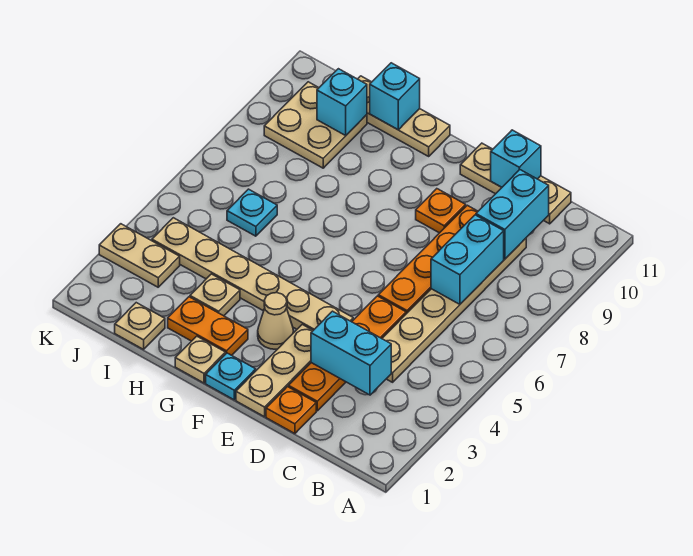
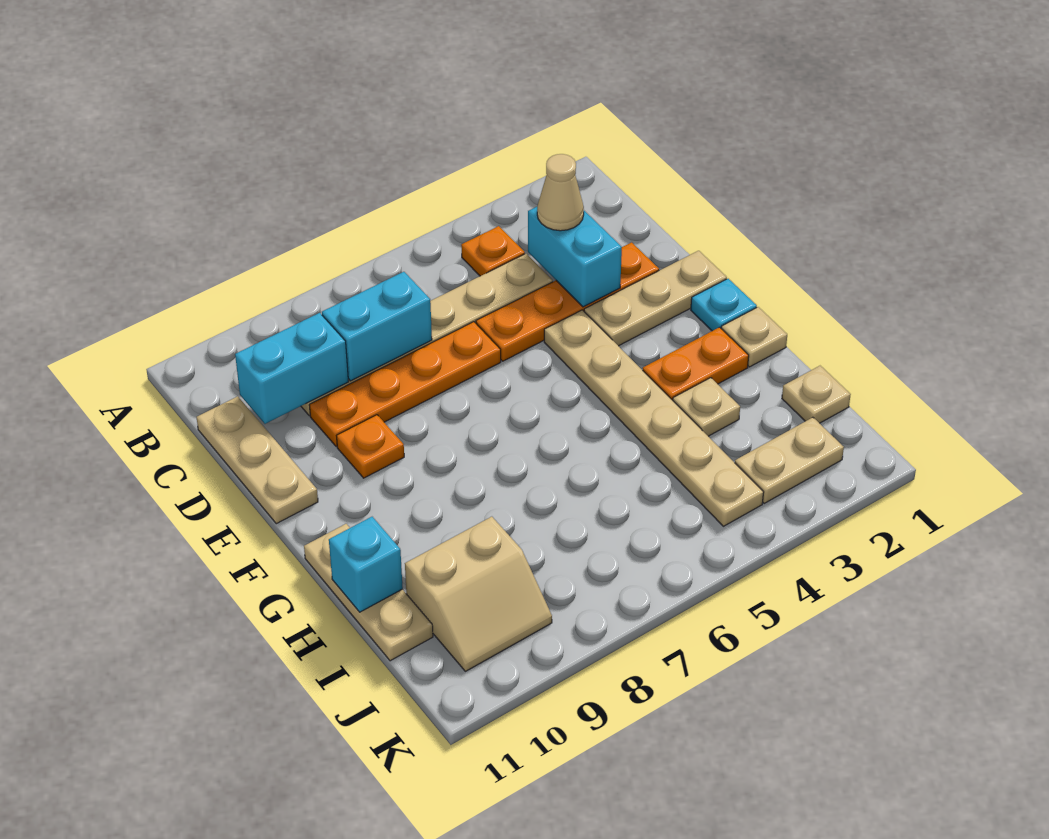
orange plate D1 level 1 -> orange plate B4 level 1
cyan brick D11 level 2 -> none
tan cone F3 level 1 -> tan cone C3 level 3
orange plate G2:H2 level 1 -> orange plate G2:G3 level 1
cyan plate I6 level 1 -> none
tan plate I9:J10 level 1 -> tan slope I9:J10 level 1 top I
cyan brick I10 level 2 -> none
tan plate J3:K3 level 1 -> tan plate J2:J3 level 1

